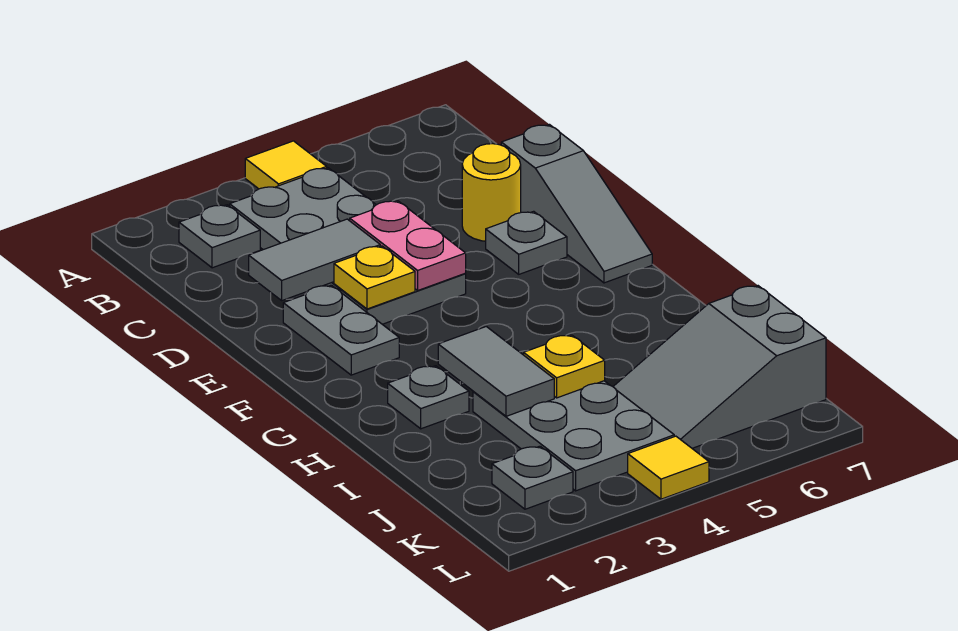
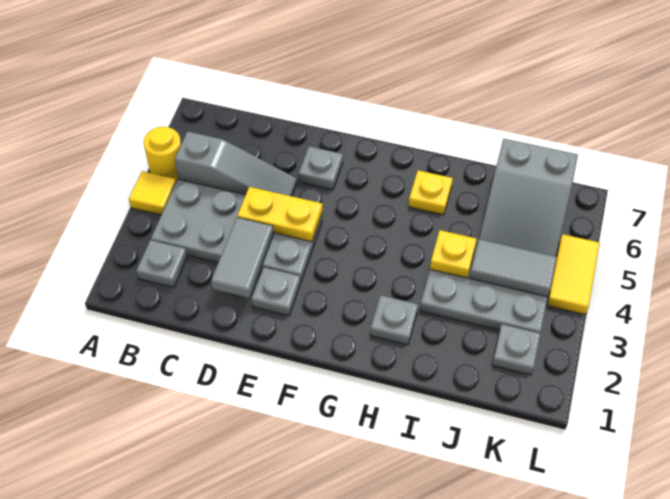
pink plate D4:E4 level 2 -> yellow plate D4:E4 level 2
yellow round brick D6 level 1 -> yellow round brick A5 level 1
grey slope D7:F7 level 1 top D -> grey slope B5:D5 level 1 top B
grey plate E2:F2 level 1 -> grey plate E2 level 1
yellow plate E3 level 2 -> yellow plate H6 level 1
grey tile H3:I3 level 2 -> grey tile J4:K4 level 2
yellow tile L4 level 1 -> yellow tile L4:L5 level 1

